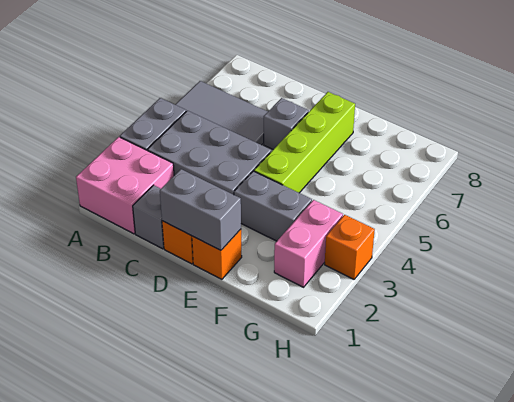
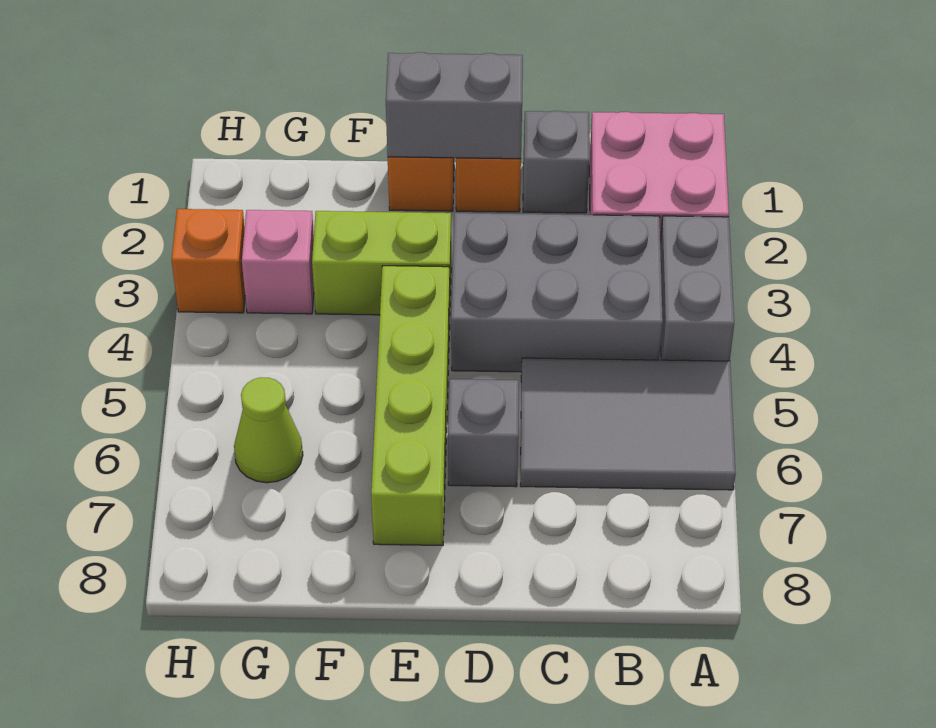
grey brick E3:F3 level 1 -> lime brick E3:F3 level 1
pink brick G2:G3 level 1 -> pink brick G3 level 1
none -> lime cone G6 level 1

